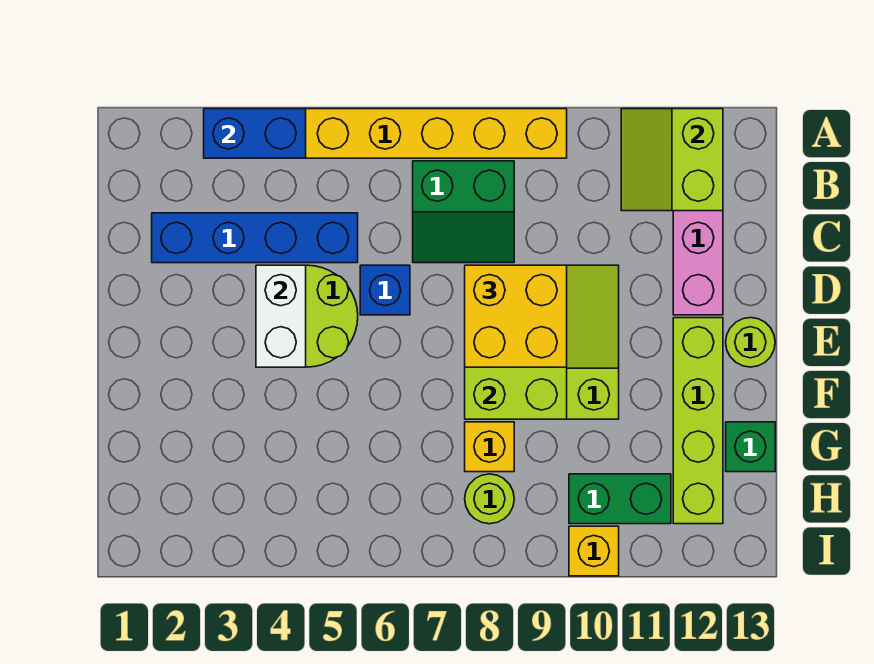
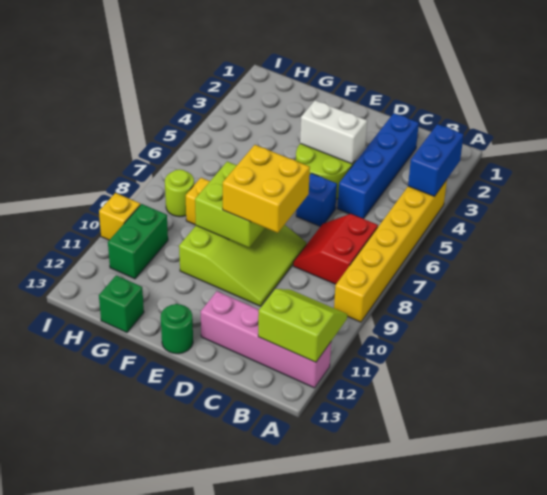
green slope B7:C8 level 1 top B -> red slope B7:C8 level 1 top B
lime brick E12:H12 level 1 -> none
lime round brick E13 level 1 -> green round brick E13 level 1

